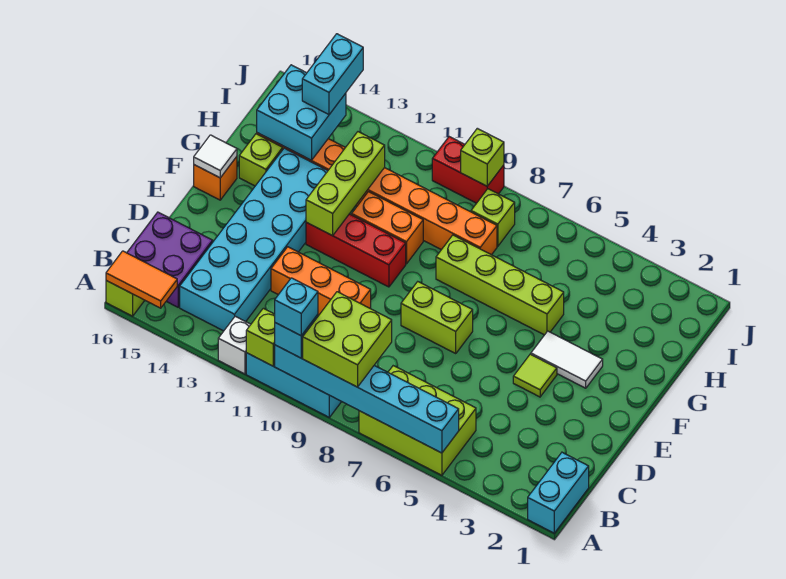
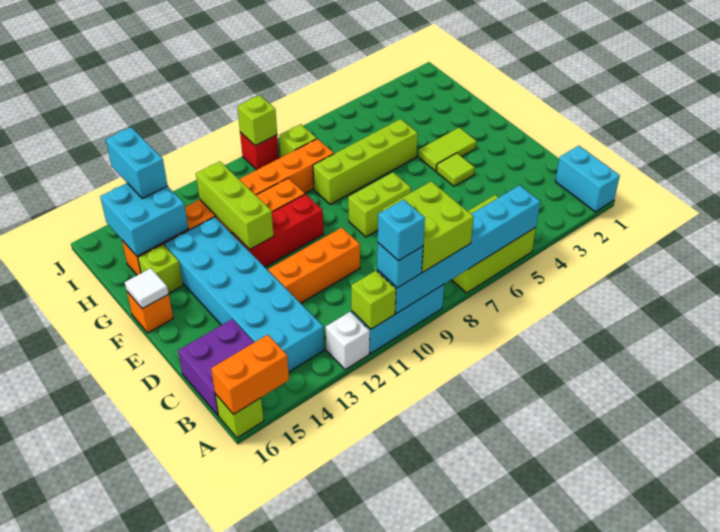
orange tile A15:A16 level 2 -> orange brick A15:A16 level 2
white tile F3:F4 level 1 -> lime tile F3:F4 level 1
red brick J9:J10 level 1 -> red brick J9 level 1

